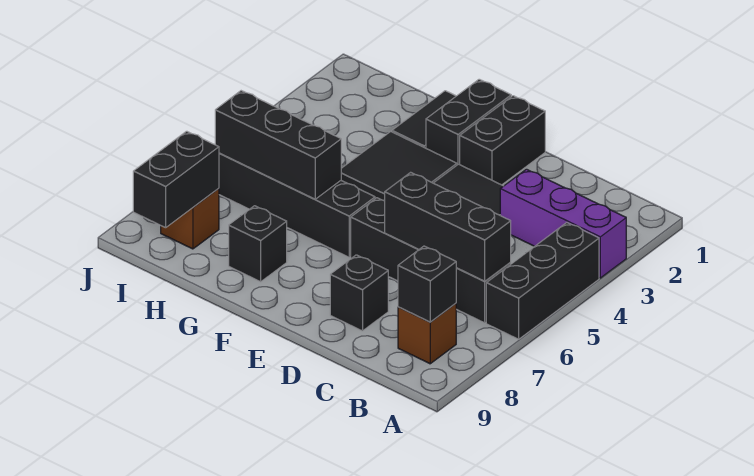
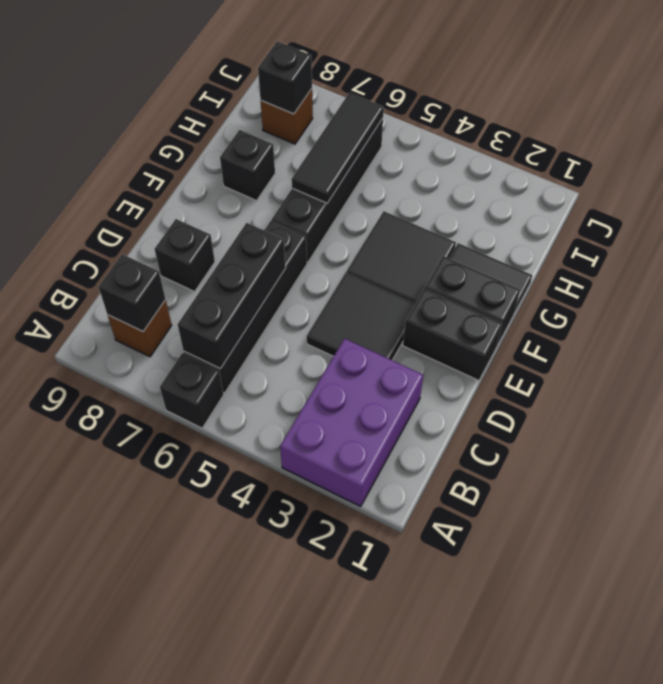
purple brick A3:C3 level 1 -> purple brick A2:C3 level 1
black brick A4:A6 level 1 -> black brick A6 level 1
black brick G6:I6 level 2 -> black tile G6:I6 level 2
black brick I8:I9 level 2 -> black brick I8 level 2

